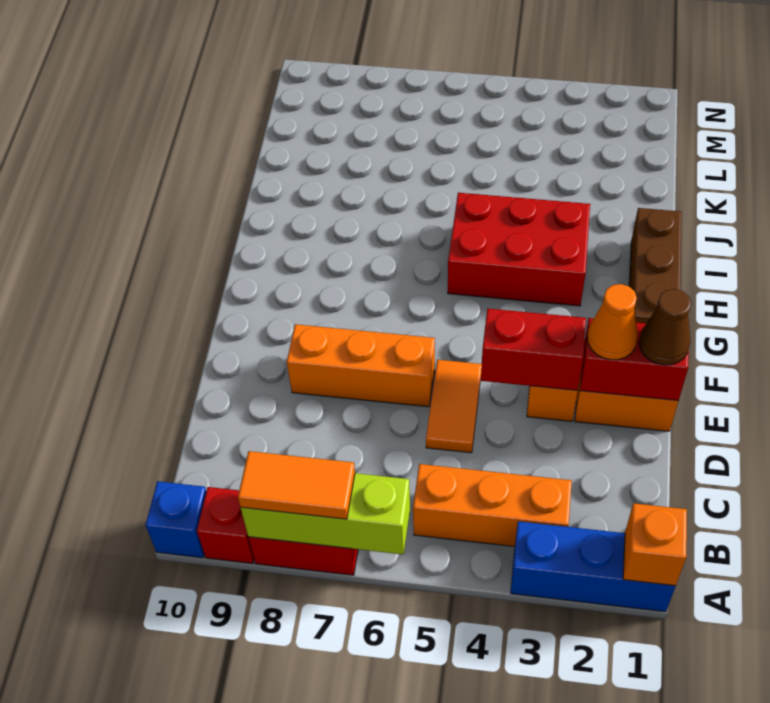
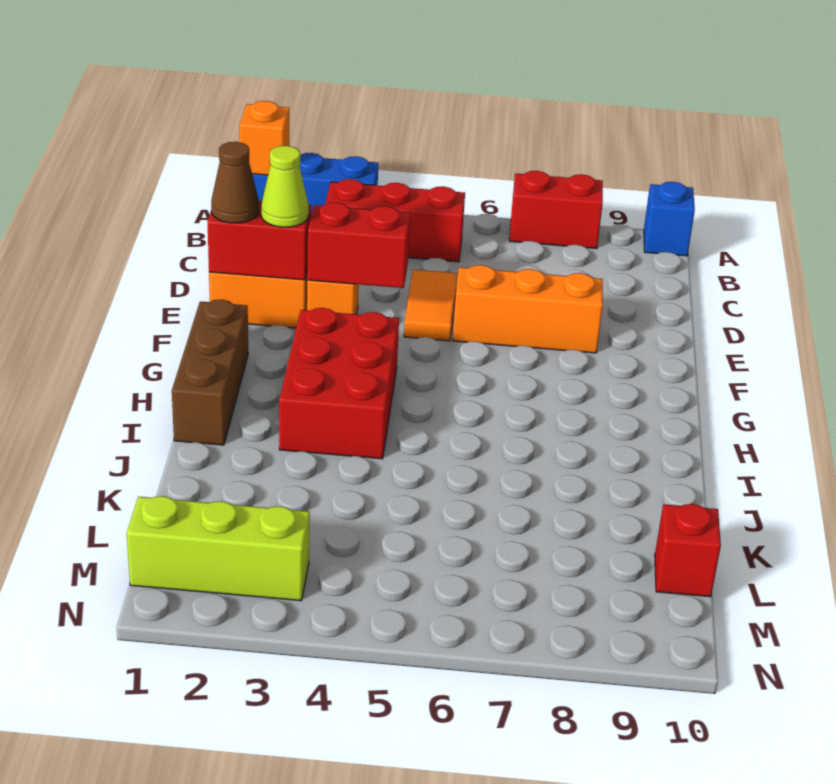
lime brick A6:A8 level 2 -> lime brick M1:M3 level 1
orange tile A7:A8 level 3 -> none
red brick A9 level 1 -> red brick L10 level 1
orange brick B3:B5 level 1 -> red brick B3:B5 level 1
orange cone E2 level 3 -> lime cone E2 level 3
red brick H3:I5 level 1 -> red brick G3:I4 level 1

